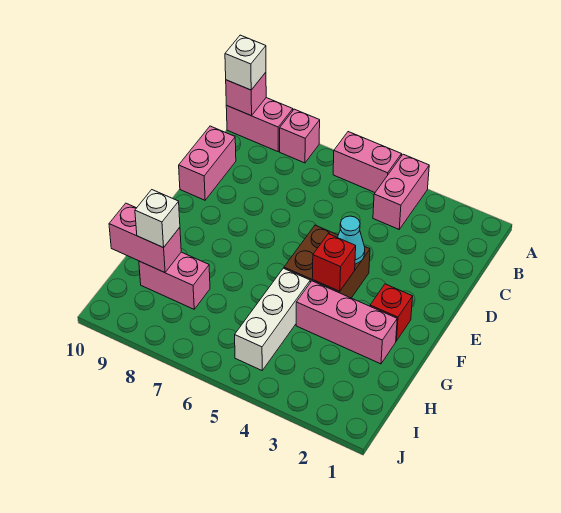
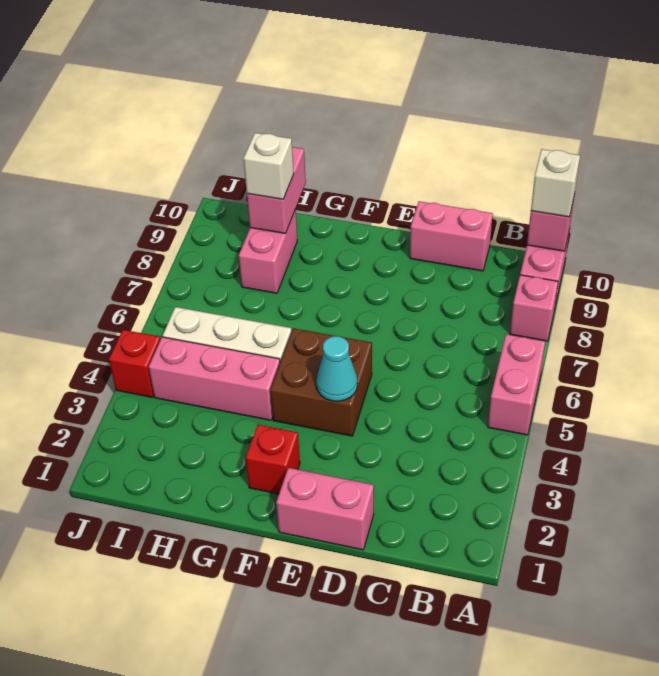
pink brick A4:B4 level 1 -> pink brick D1:E1 level 1
red brick F4 level 2 -> red brick J4 level 1
pink brick G2:G4 level 1 -> pink brick G4:I4 level 1

